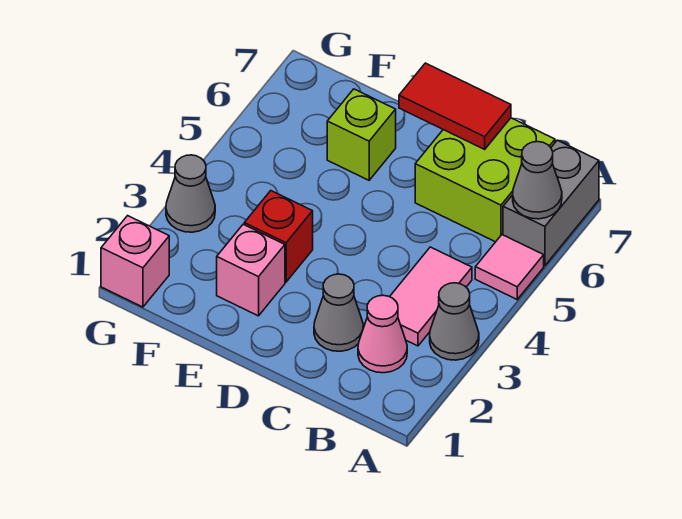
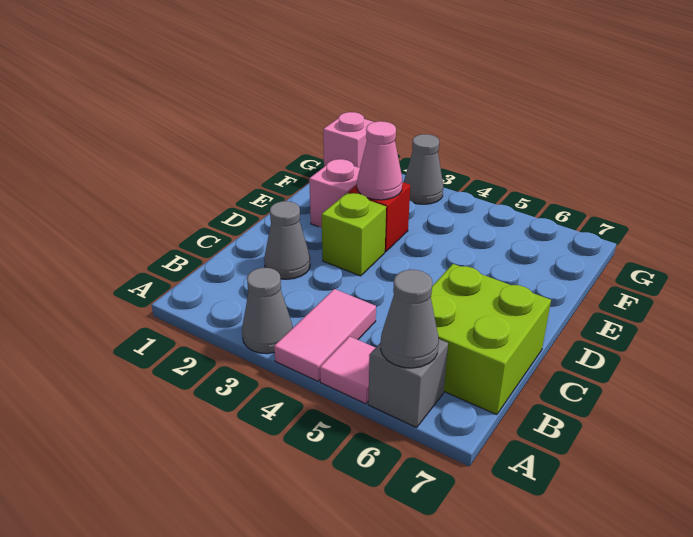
grey brick A6:A7 level 1 -> grey brick A6 level 1
pink cone B2 level 1 -> pink cone E3 level 2
pink tile B3:B4 level 1 -> pink tile A4:B4 level 1
red tile C7:D7 level 2 -> none
lime brick E6 level 1 -> lime brick D3 level 1

